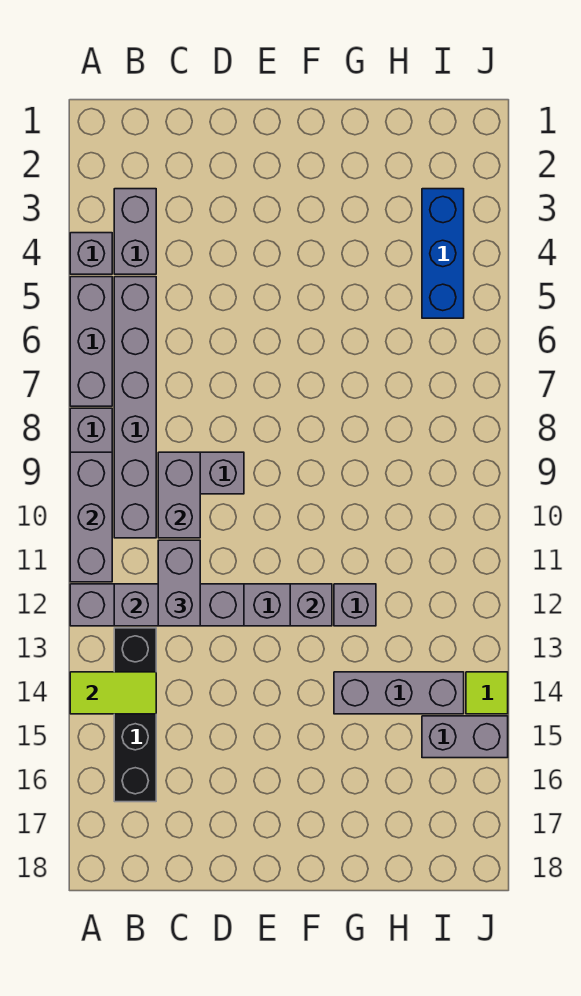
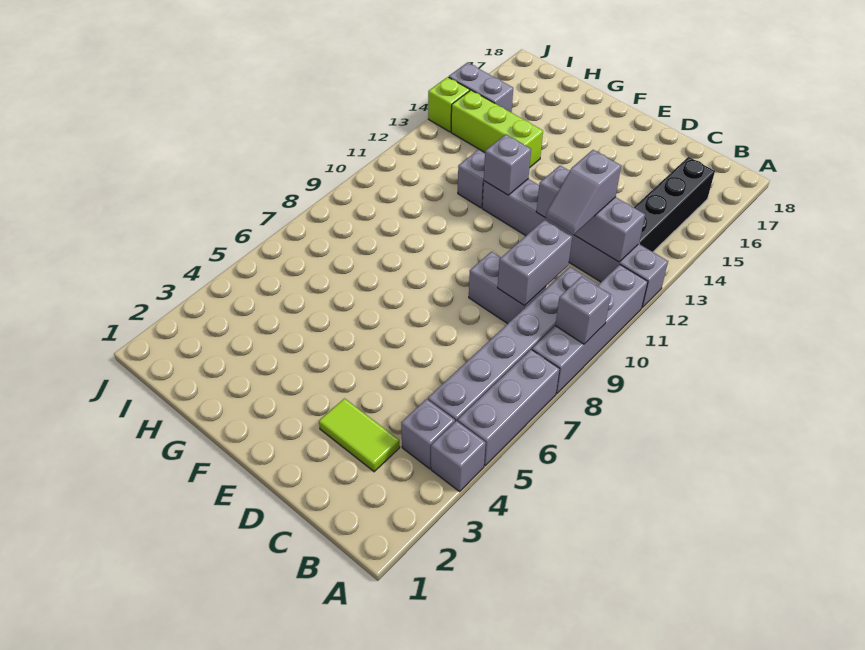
grey brick A9:A11 level 2 -> grey brick A9 level 2
lime tile A14:B14 level 2 -> lime tile C3:D3 level 1
grey brick B3:B4 level 1 -> grey brick B4 level 1
grey brick C11:C12 level 3 -> grey slope C11:C12 level 3 top 12
grey brick G14:I14 level 1 -> lime brick G14:I14 level 1
blue brick I3:I5 level 1 -> none
lime tile J14 level 1 -> lime brick J14 level 1

